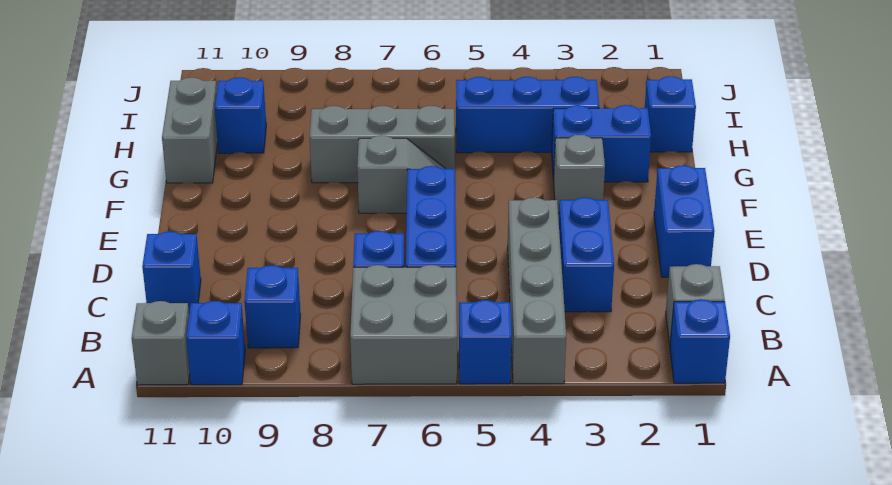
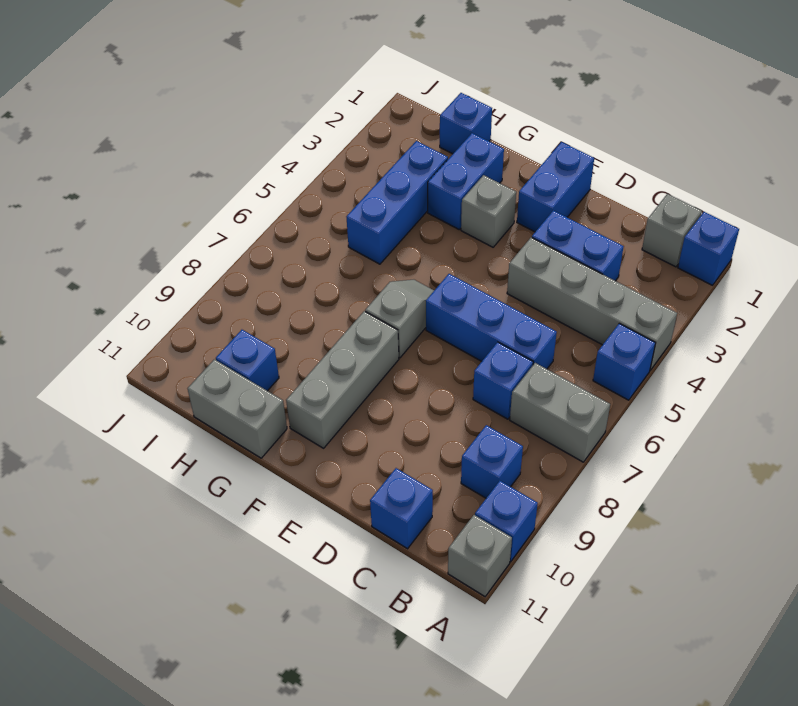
grey brick A6:B7 level 1 -> grey brick A7:B7 level 1
blue brick D1:E1 level 1 -> blue brick E1:E2 level 1
grey brick G6:G8 level 1 -> grey brick F8:F10 level 1

